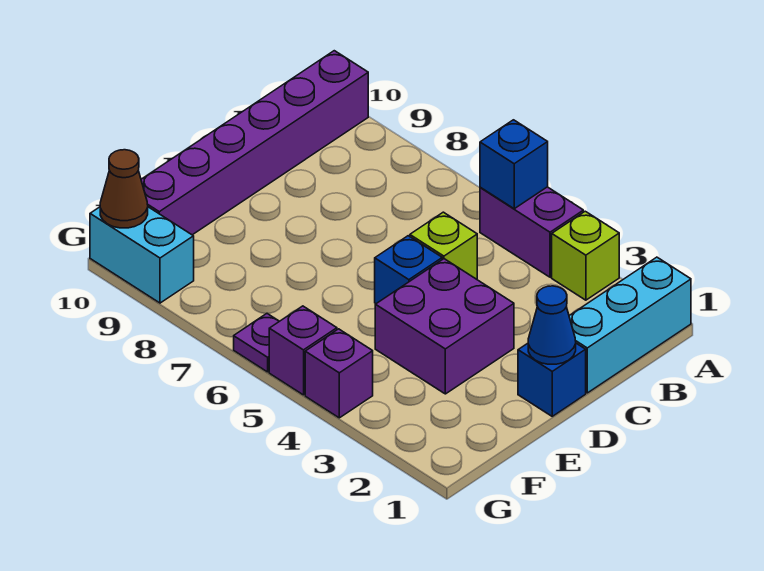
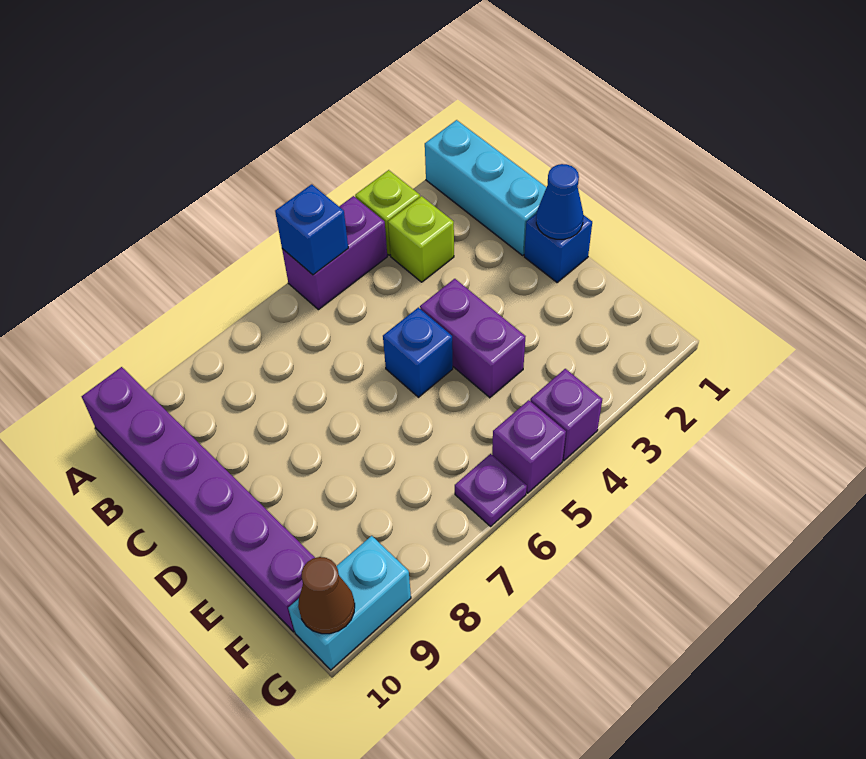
lime brick C5 level 1 -> lime brick B3 level 1
purple brick D3:E4 level 1 -> purple brick D4:E4 level 1

